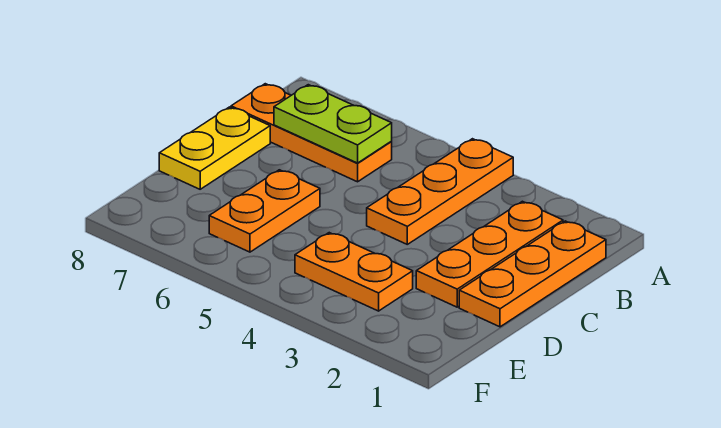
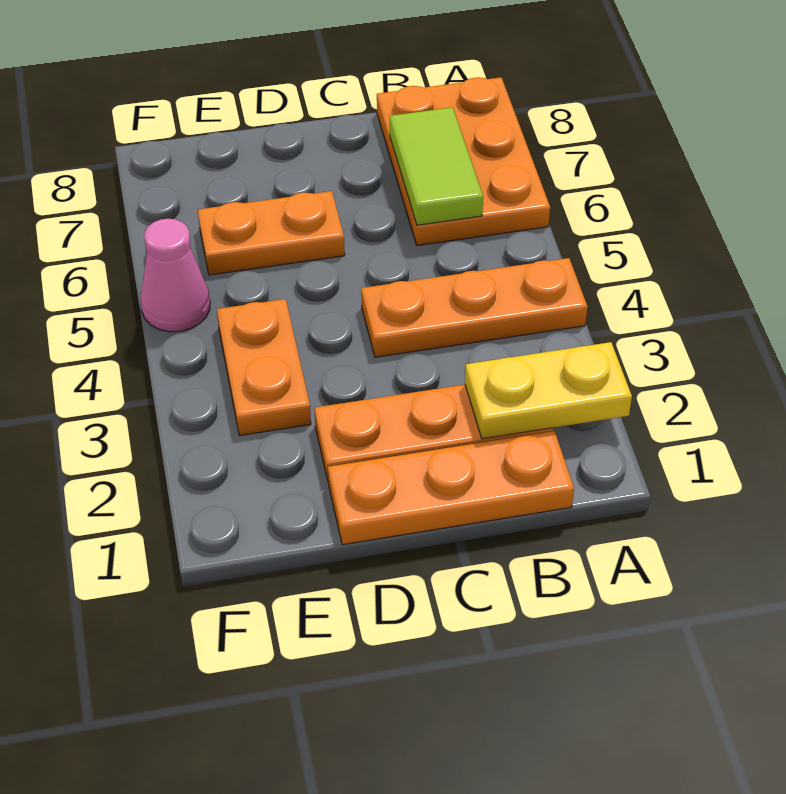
orange plate B6:B8 level 1 -> orange plate A6:B8 level 1
lime plate B6:B7 level 2 -> lime tile B6:B7 level 2
yellow plate C8:D8 level 1 -> yellow plate A2:B2 level 2
none -> pink cone F5 level 1

